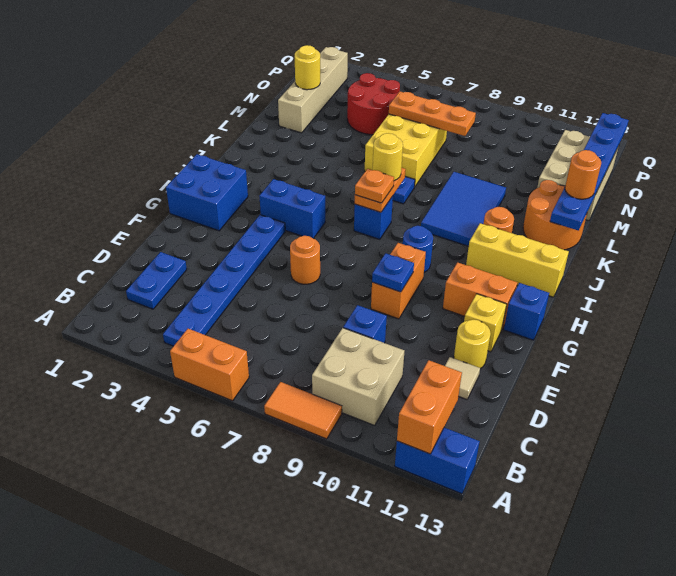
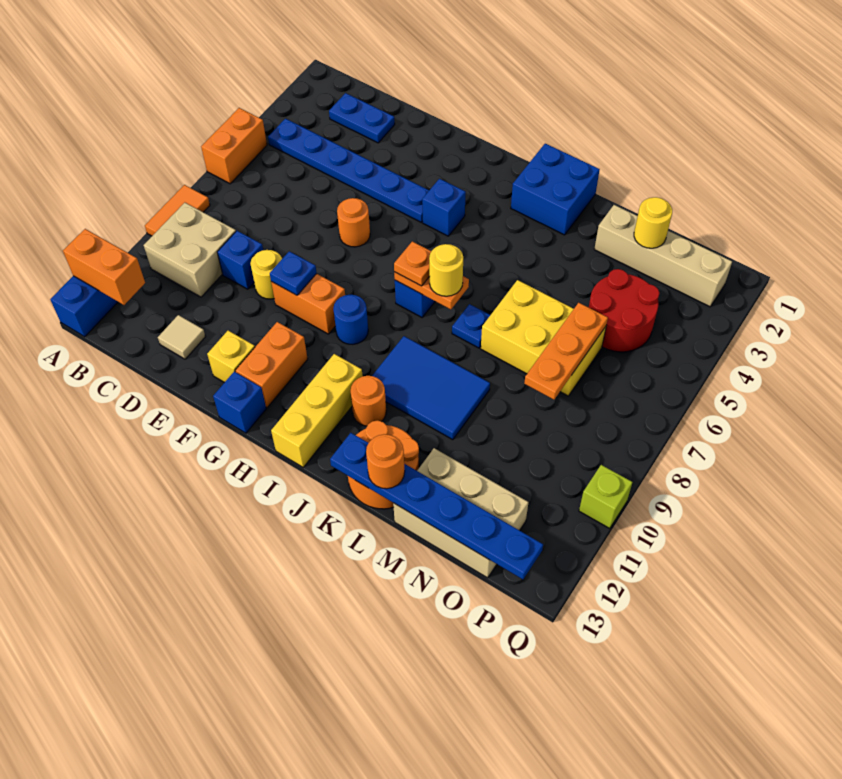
yellow round brick E12 level 1 -> yellow round brick E9 level 1
blue brick G1:H2 level 1 -> blue brick J1:K2 level 1
blue brick H4:H5 level 1 -> blue brick H4 level 1
none -> lime brick Q10 level 1

